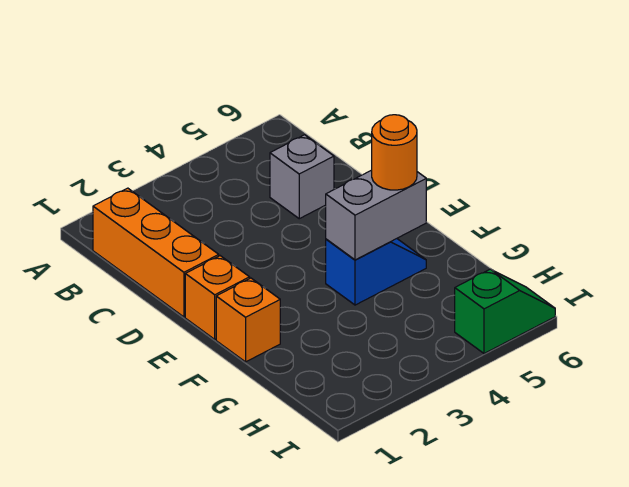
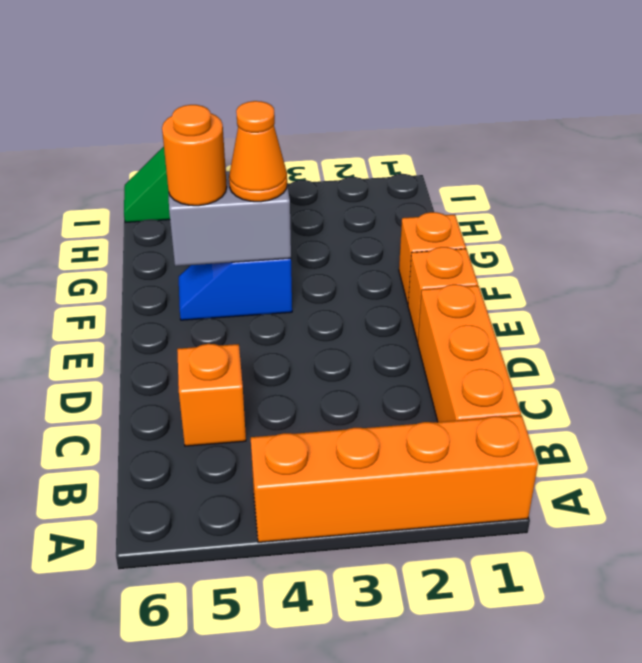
none -> orange brick A1:A4 level 1
grey brick C5 level 1 -> orange brick C5 level 1
none -> orange cone F4 level 3

